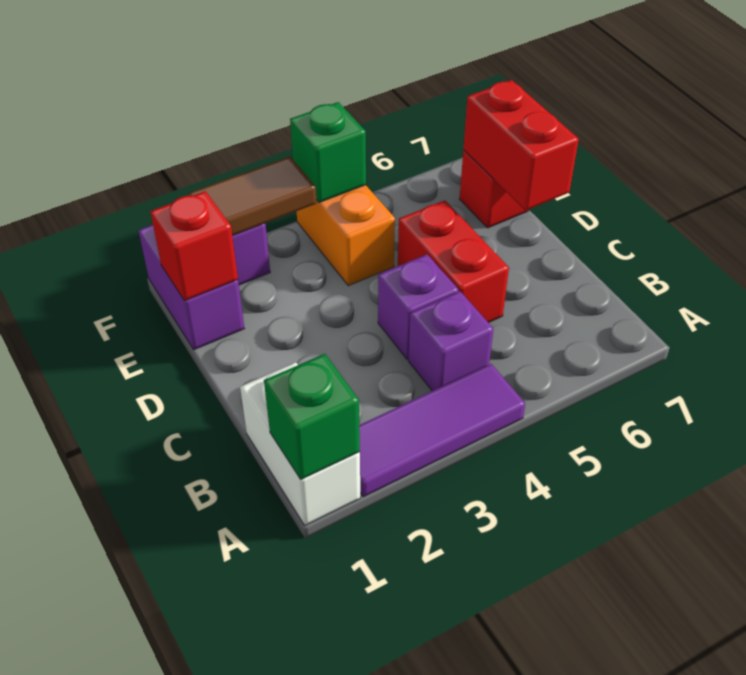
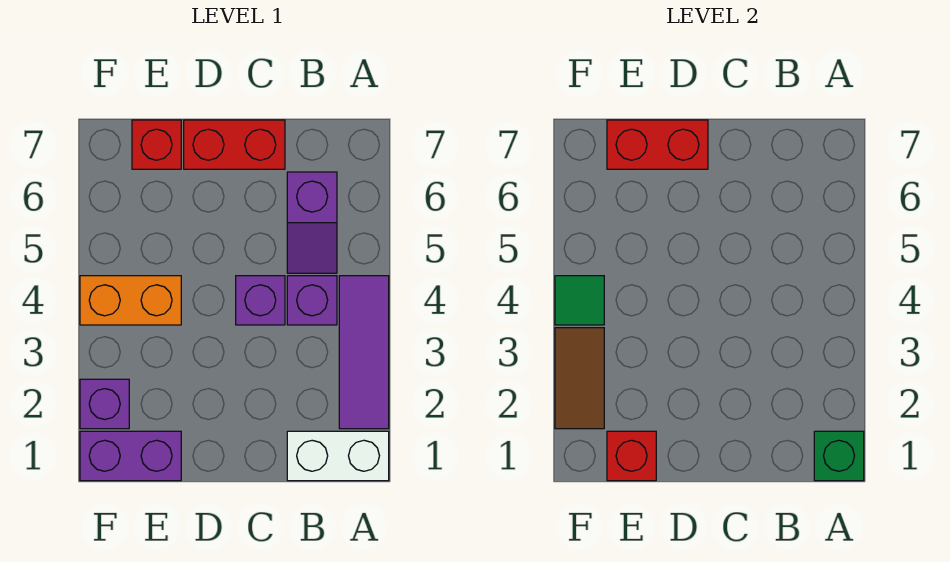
none -> purple slope B5:B6 level 1 top 6
red brick C5:D5 level 1 -> red brick C7:D7 level 1
green brick F4 level 2 -> green tile F4 level 2

